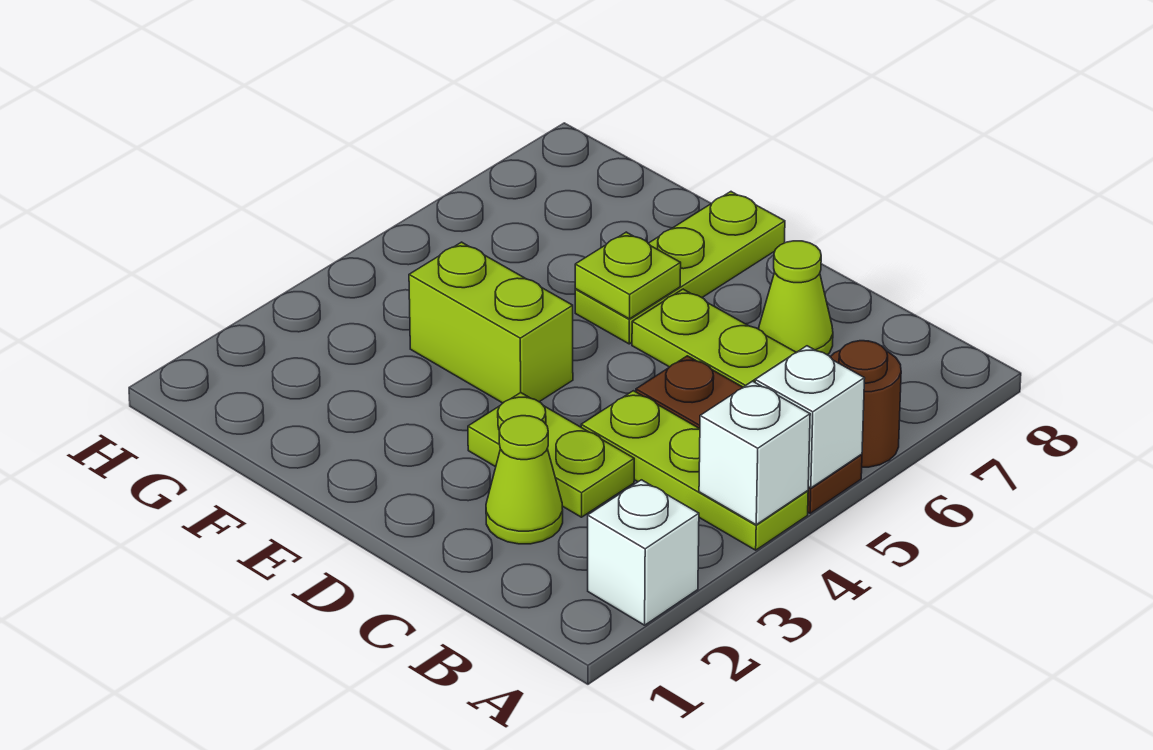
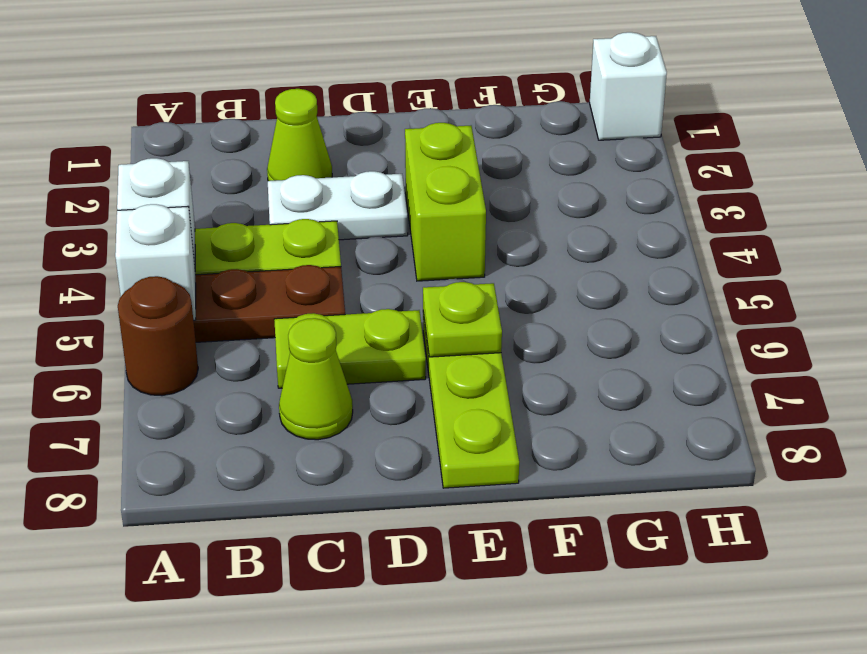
white brick A2 level 1 -> white brick H1 level 1
lime plate C3:D3 level 1 -> white plate C3:D3 level 1
lime brick E4:F4 level 1 -> lime brick E3:E4 level 1

